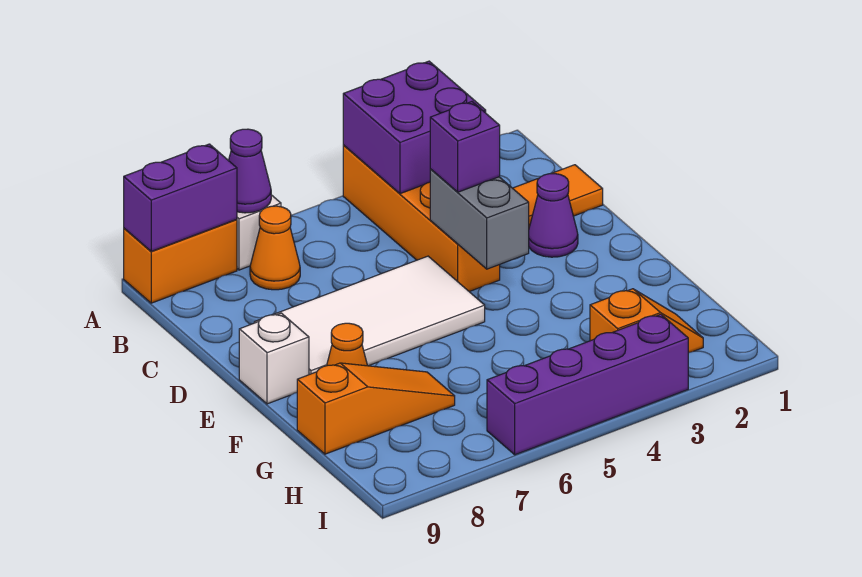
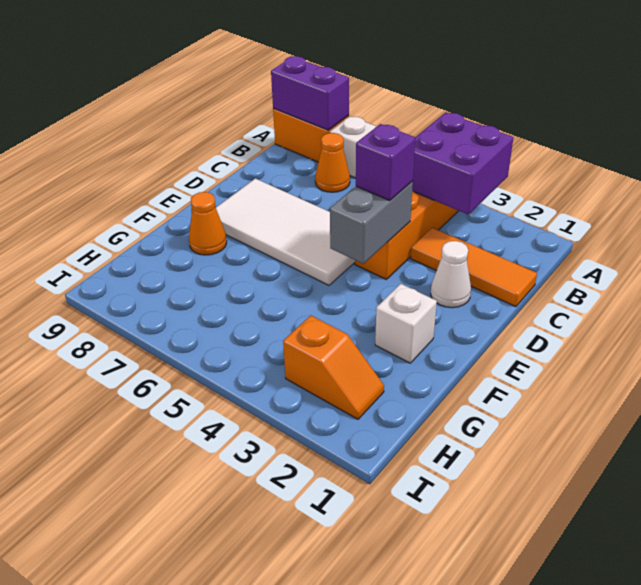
purple cone A7 level 2 -> none
purple cone D2 level 1 -> white cone D2 level 1
white brick E9 level 1 -> white brick F2 level 1
orange slope G7:G9 level 1 top 9 -> none
purple brick I3:I6 level 1 -> none

